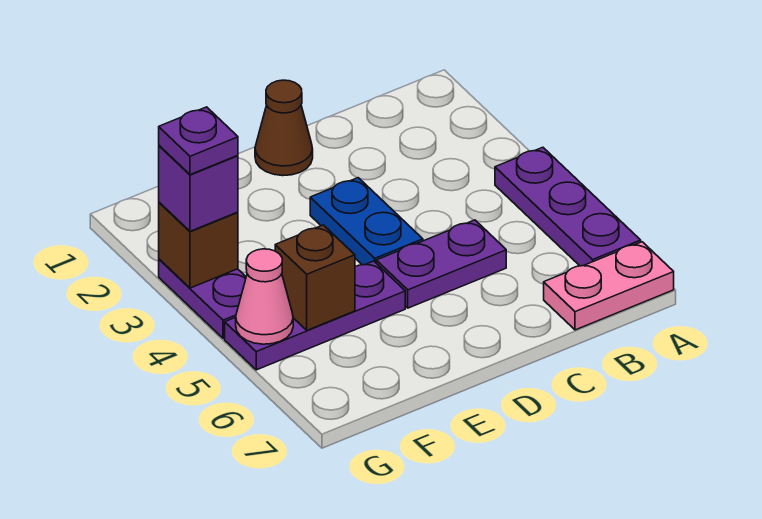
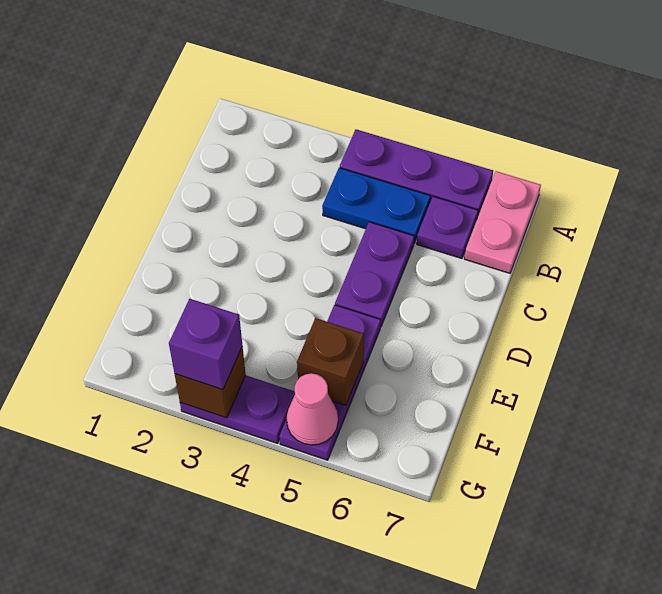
brown cone D1 level 1 -> none
blue plate D3:D4 level 1 -> blue plate B4:B5 level 1
purple plate G3 level 4 -> purple plate B6 level 1

